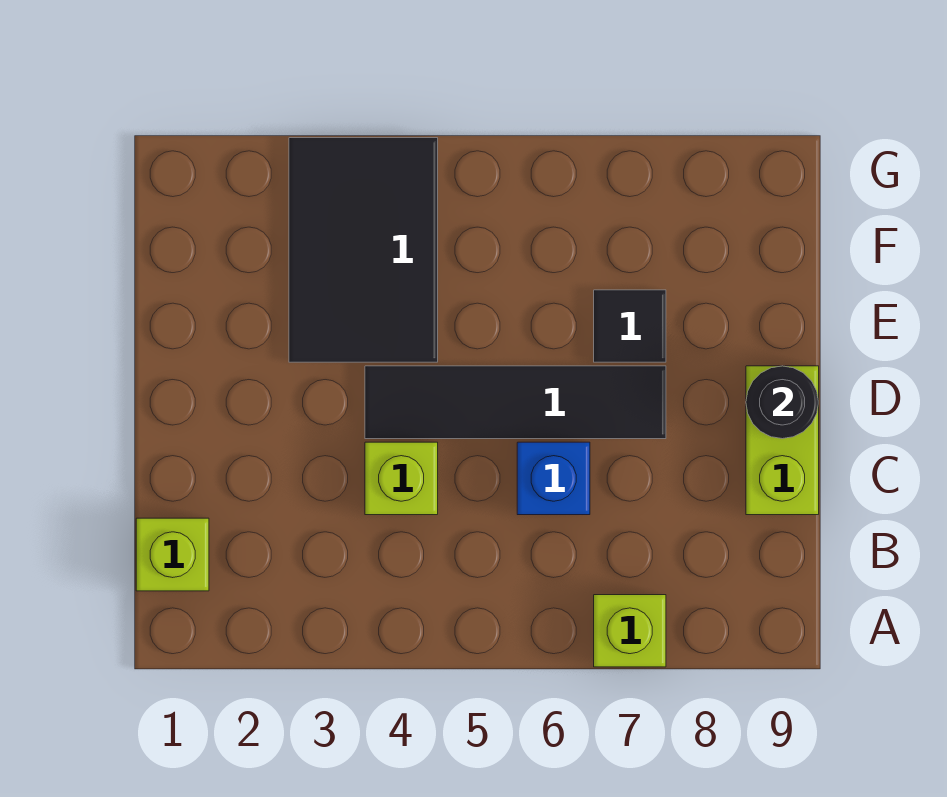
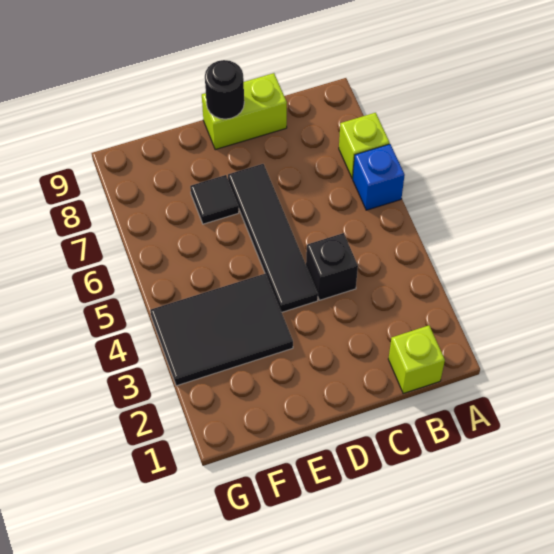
lime brick C4 level 1 -> black brick C4 level 1
blue brick C6 level 1 -> blue brick A6 level 1

